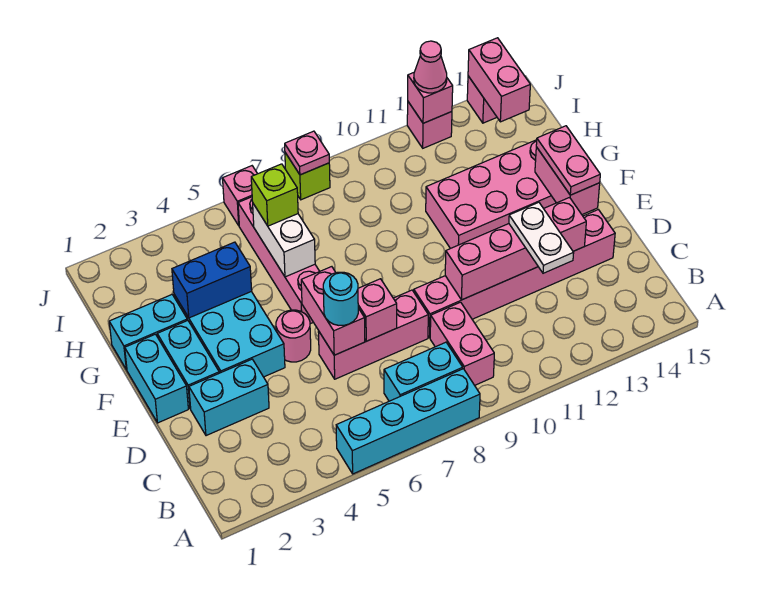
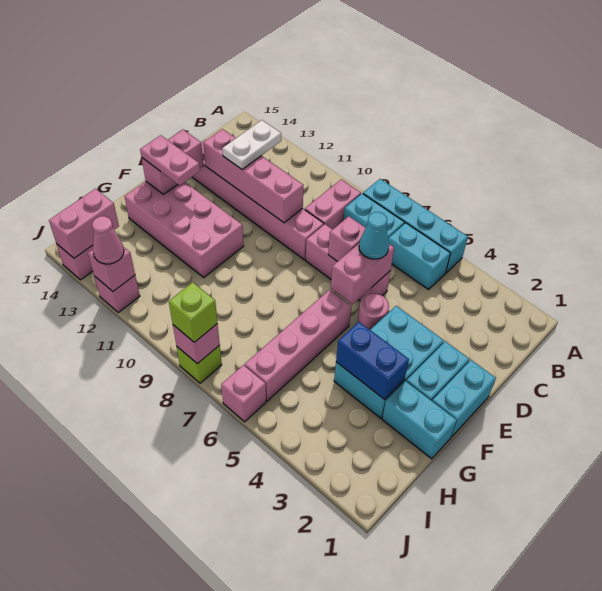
cyan brick D2:D3 level 1 -> cyan brick B5:B6 level 1
cyan round brick D6 level 3 -> cyan cone D6 level 3
pink plate E14:F14 level 3 -> pink plate F13:F14 level 3
white brick G6:H6 level 2 -> none
lime brick H6 level 3 -> lime brick J8 level 3
pink plate J8 level 2 -> pink brick J8 level 2

